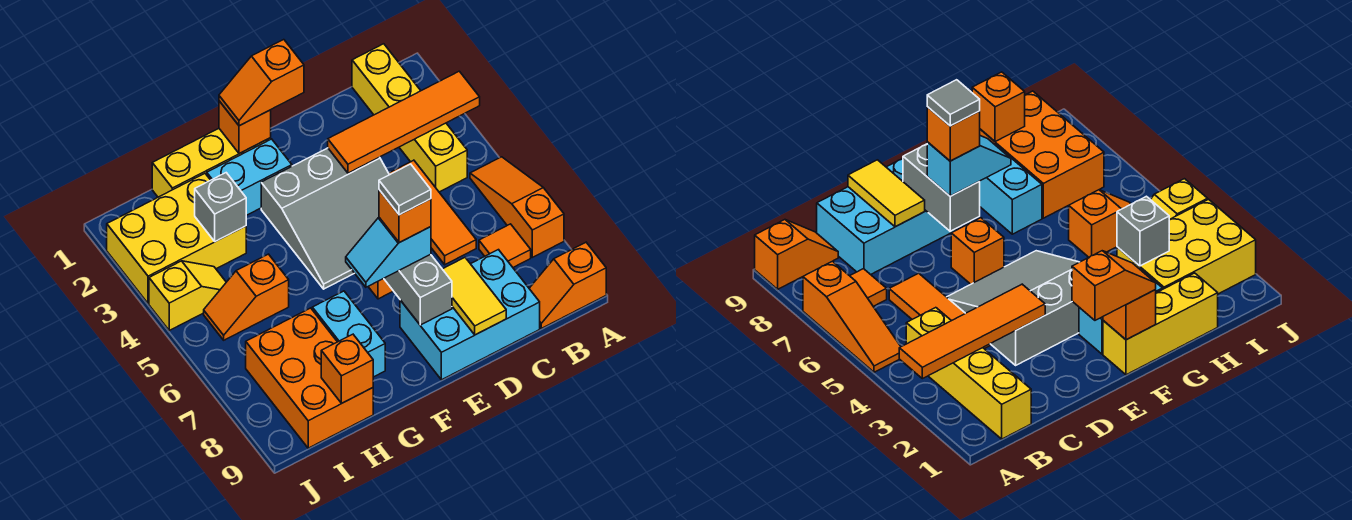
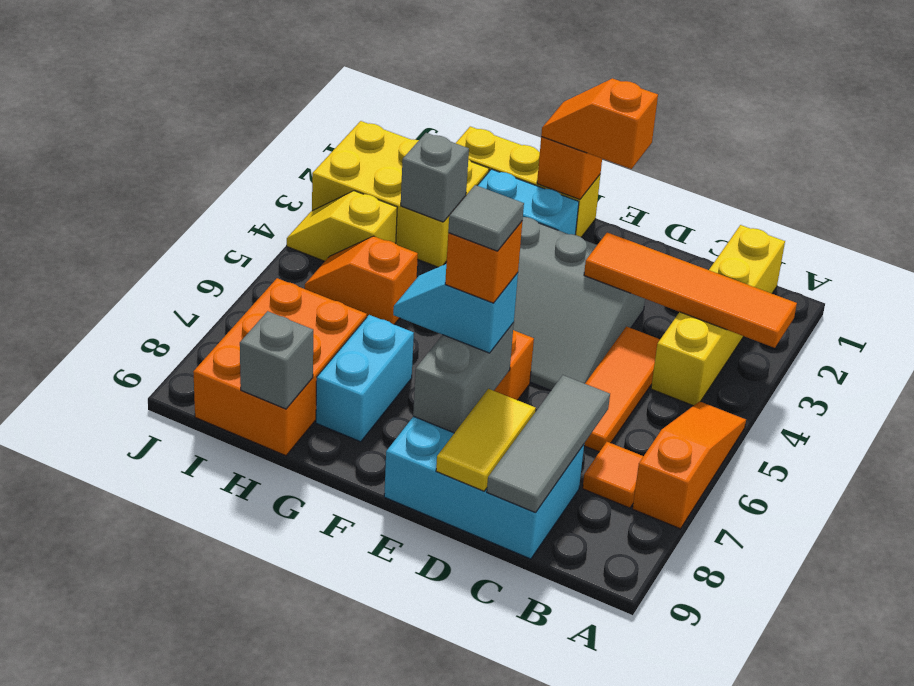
orange slope A9:B9 level 1 top A -> none
none -> grey tile C7:C9 level 2
orange brick H9 level 2 -> grey brick H9 level 2
yellow slope I4:J4 level 1 top J -> yellow slope I4:J4 level 1 top I

